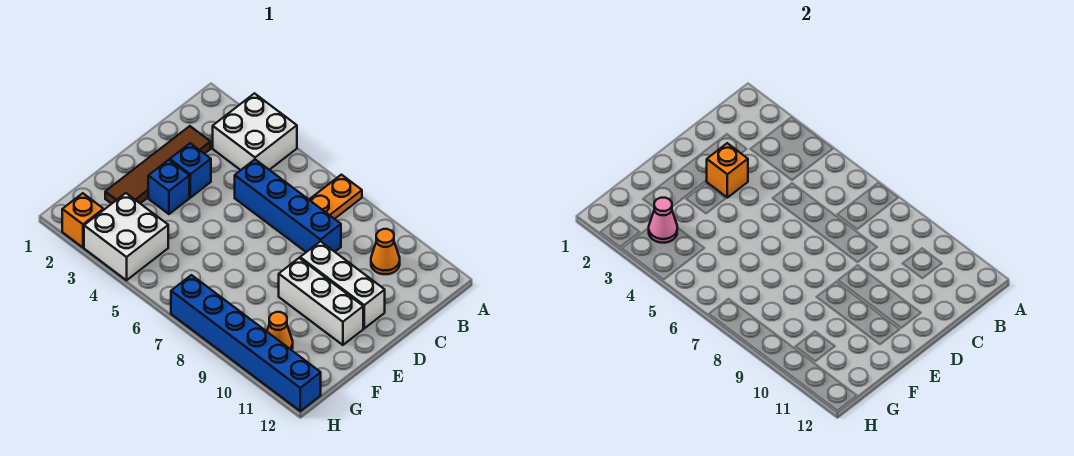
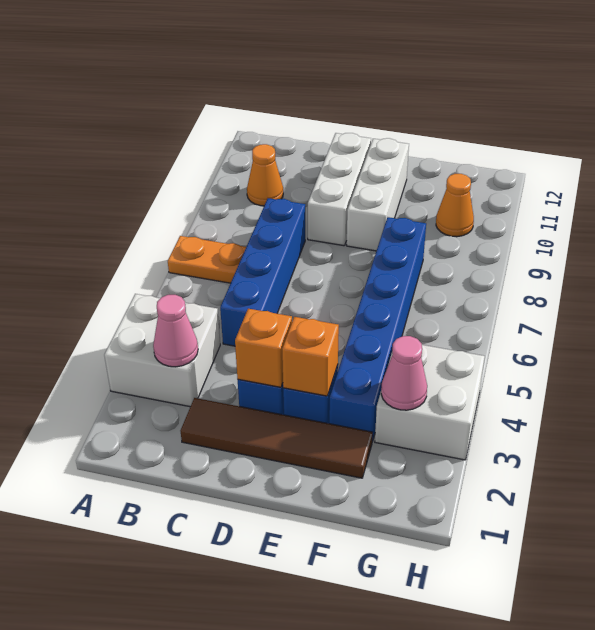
none -> pink cone B3 level 2
orange brick H2 level 1 -> orange brick E3 level 2
blue brick H7:H12 level 1 -> blue brick F3:F8 level 1

